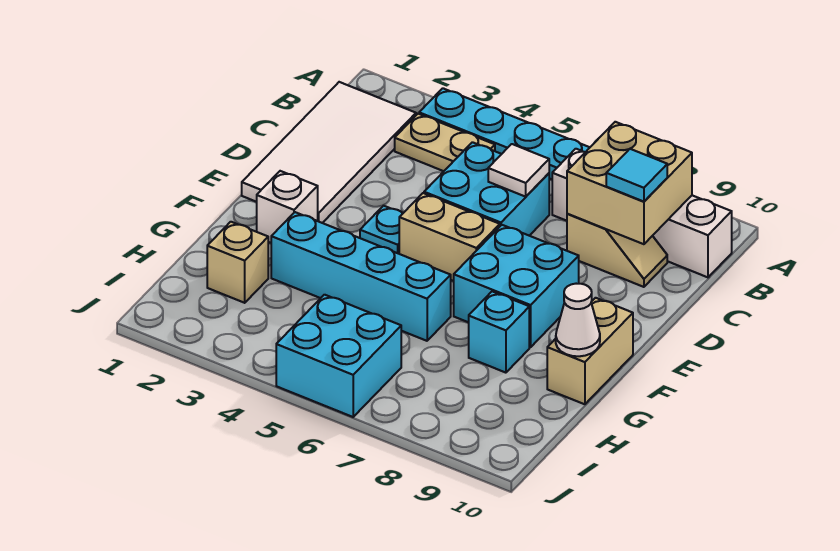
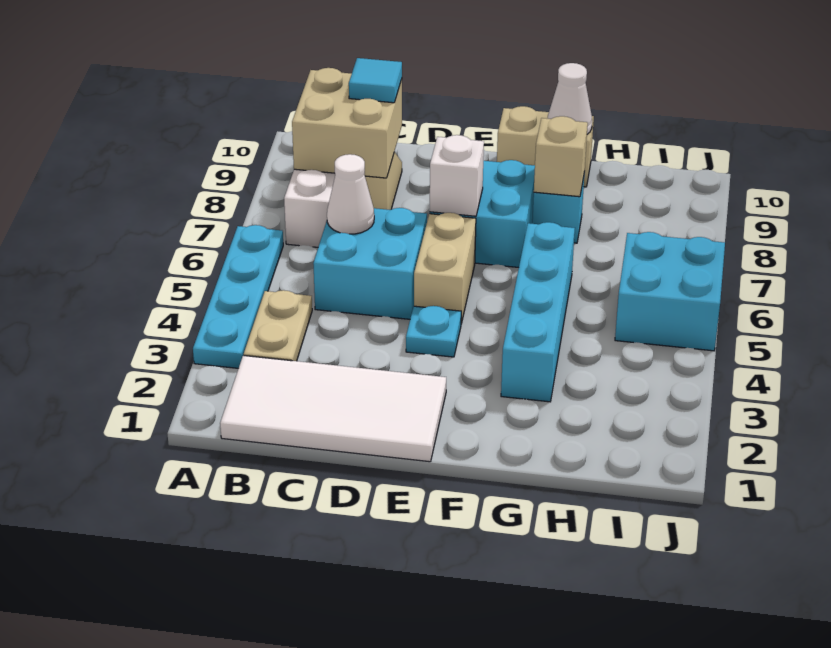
white tile C6 level 2 -> white cone C6 level 2
white brick F2 level 1 -> white brick E7 level 2
tan brick H2 level 1 -> tan brick G8 level 2

